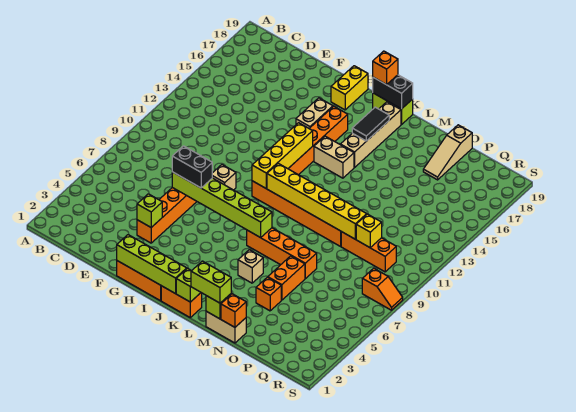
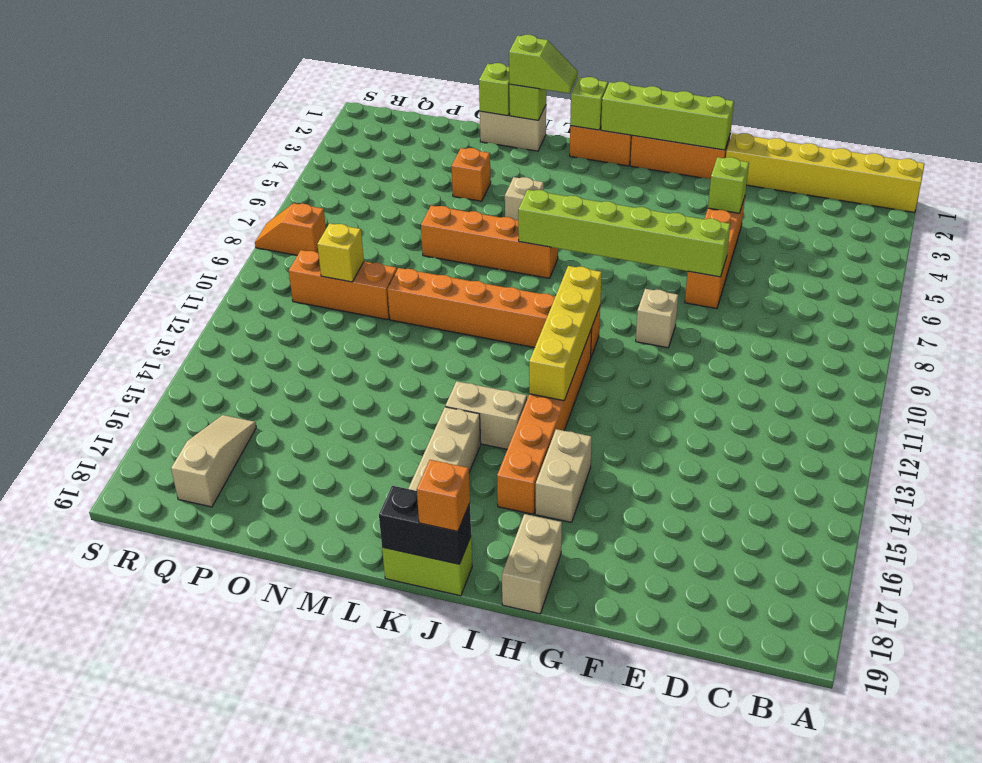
black brick F7:G7 level 3 -> none
yellow brick H18:H19 level 1 -> tan brick H18:H19 level 1
yellow brick J10:O10 level 2 -> yellow brick A1:F1 level 1
black tile K16:K17 level 2 -> none
lime brick L1:M1 level 3 -> lime slope L1:M1 level 3 top M
orange brick N1 level 2 -> lime brick N1 level 2
orange brick N5:N6 level 1 -> none
tan slope O17:O19 level 1 top 19 -> tan slope Q16:Q18 level 1 top 18

